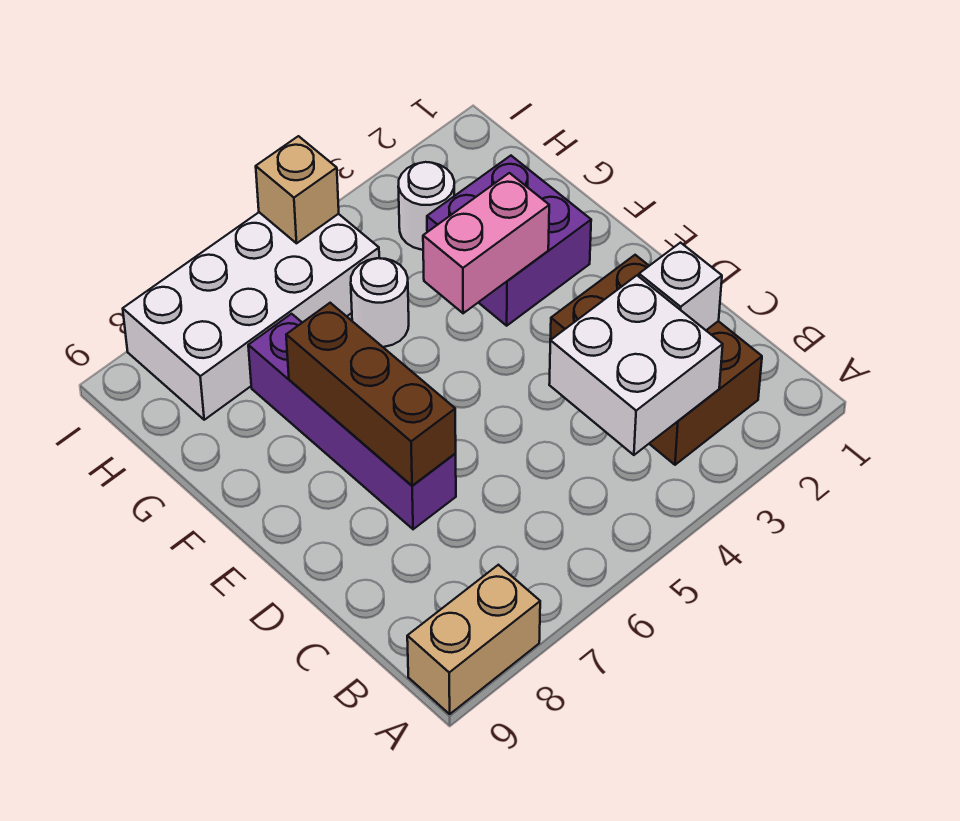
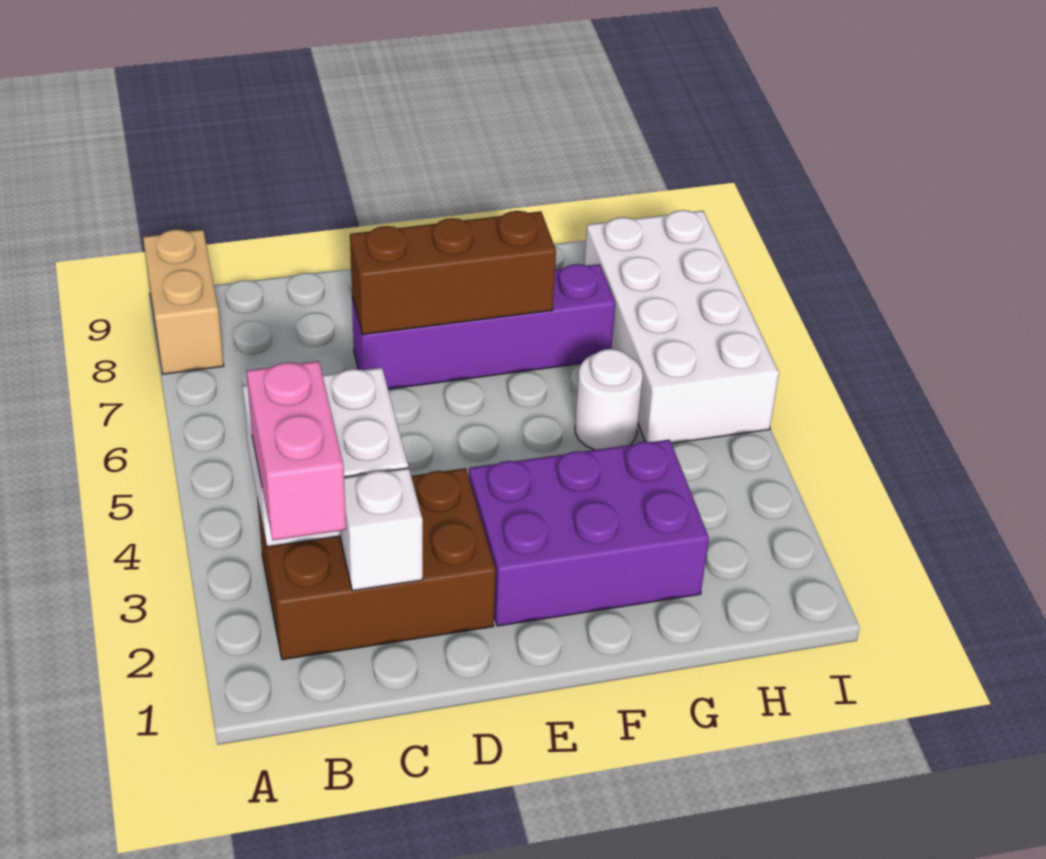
purple brick F2:G3 level 1 -> purple brick E2:G3 level 1
pink brick F3:F4 level 2 -> pink brick B2:B3 level 3
white round brick H3 level 1 -> none
tan brick I5 level 2 -> none

